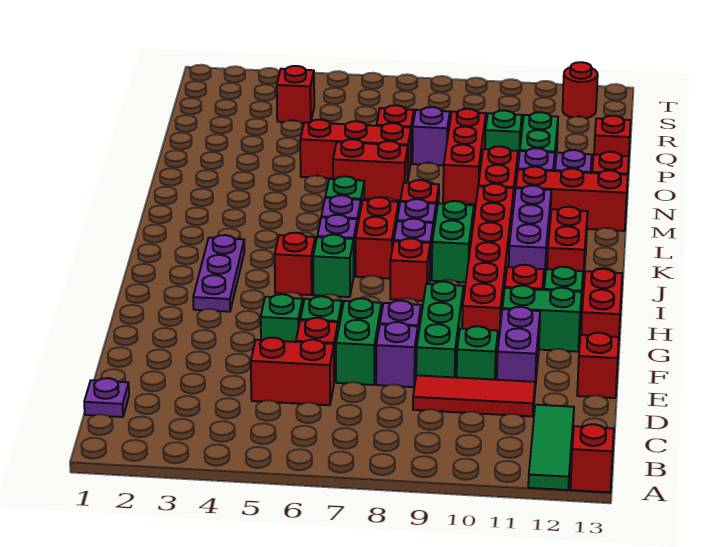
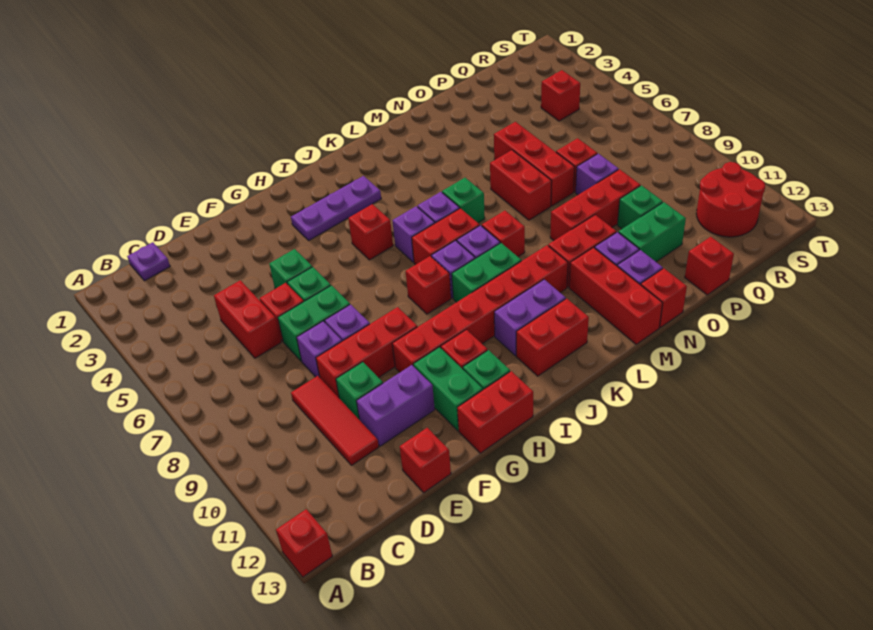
green tile A12:C12 level 1 -> none
green brick E9:G9 level 1 -> red brick E9:G9 level 1
green brick I6 level 1 -> none
purple brick J11:L11 level 1 -> purple brick J11:K11 level 1
red round brick S12 level 1 -> red round brick R11:S12 level 1

